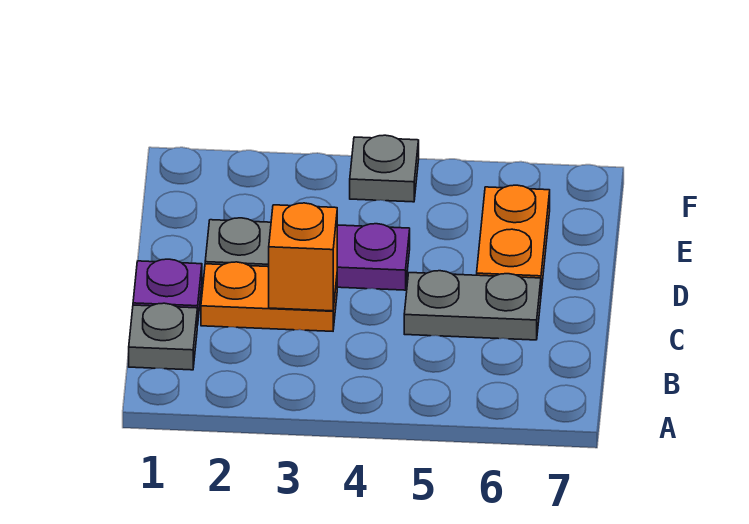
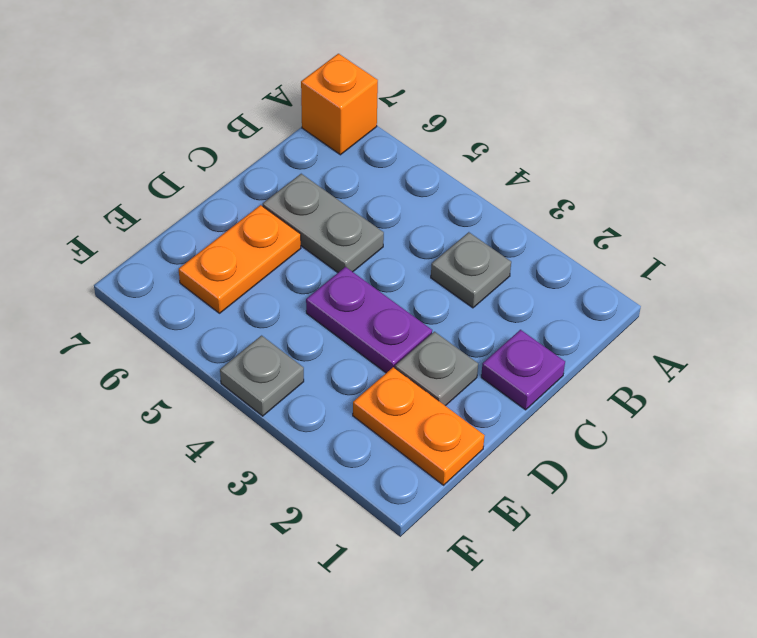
grey plate B1 level 1 -> grey plate B3 level 1
orange plate C2:C3 level 1 -> orange plate E1:E2 level 1
orange brick C3 level 2 -> orange brick A7 level 1

